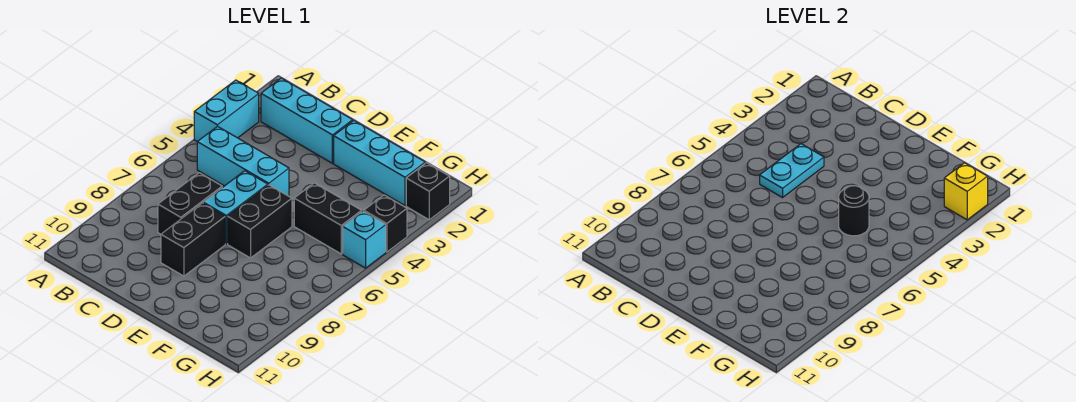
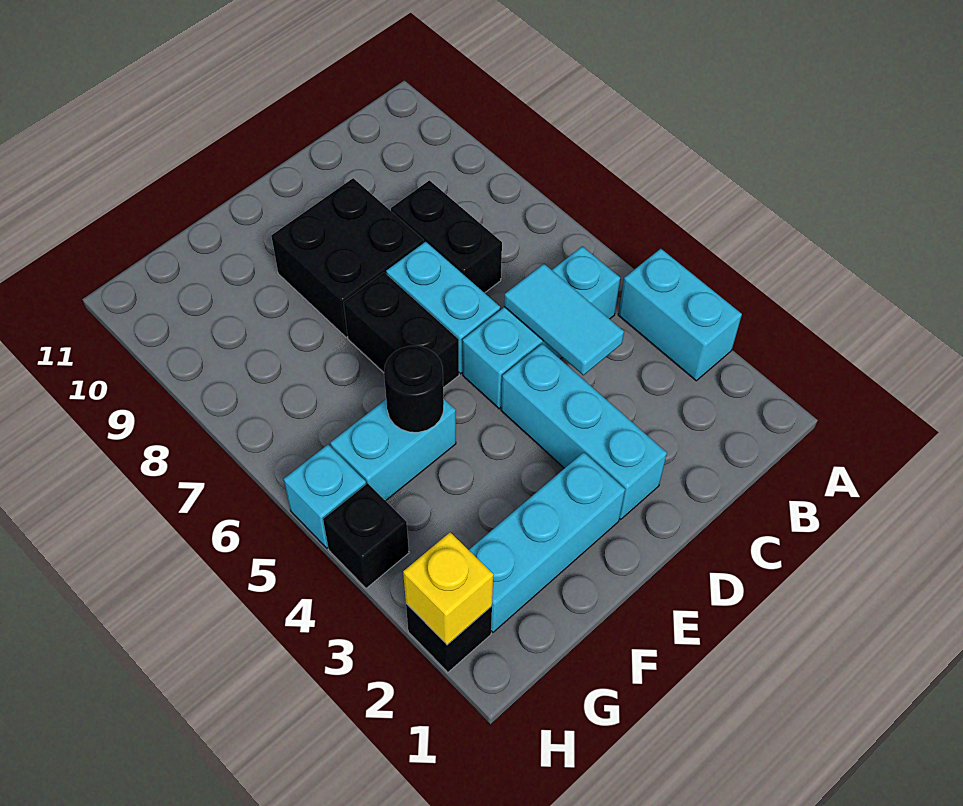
cyan brick B2:D2 level 1 -> cyan brick D2:D4 level 1
cyan plate C4:C5 level 2 -> cyan tile C4:C5 level 2
black brick D8:D9 level 1 -> black brick D8:E9 level 1
black brick F5:G5 level 1 -> cyan brick F5:G5 level 1

